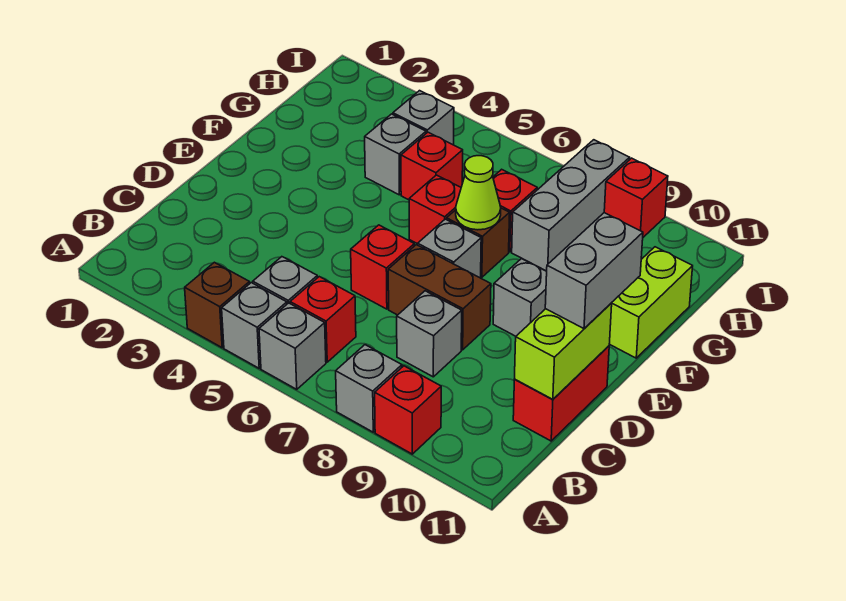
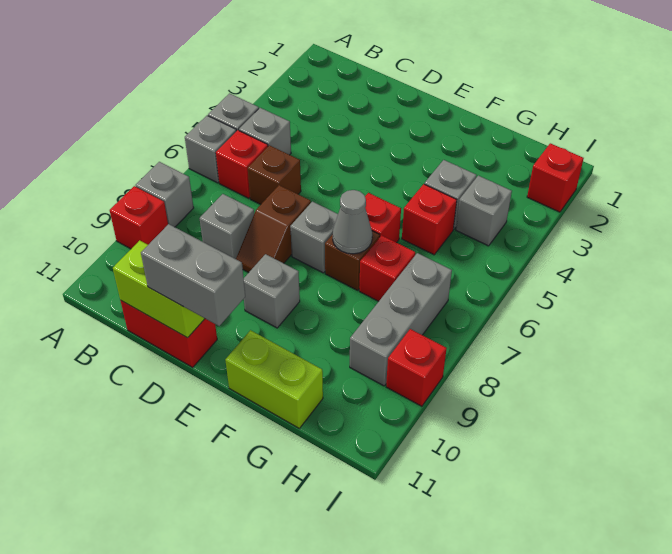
brown brick A4 level 1 -> brown brick C6 level 1
red brick D6 level 1 -> red brick I2 level 1
brown brick D7:D8 level 1 -> brown slope D7:D8 level 1 top 7
lime cone F7 level 2 -> grey cone F7 level 2
grey brick G8:I8 level 1 -> grey brick H7:H9 level 1

